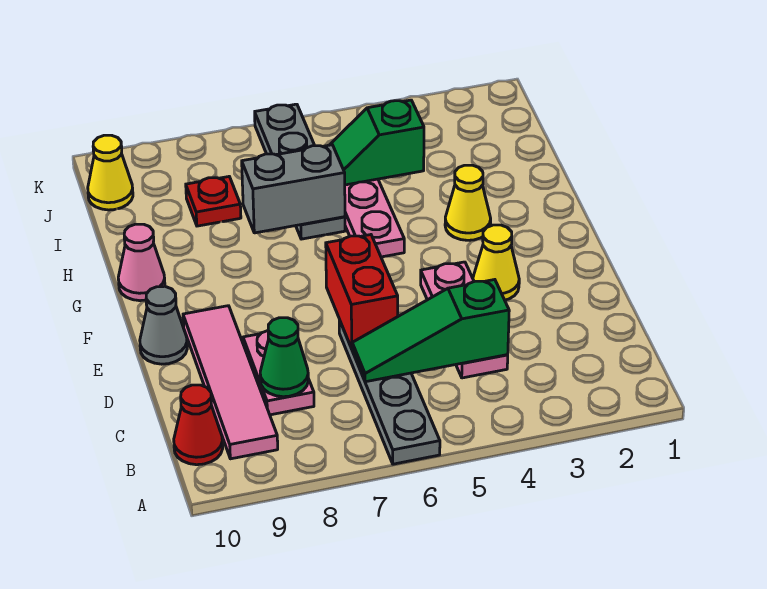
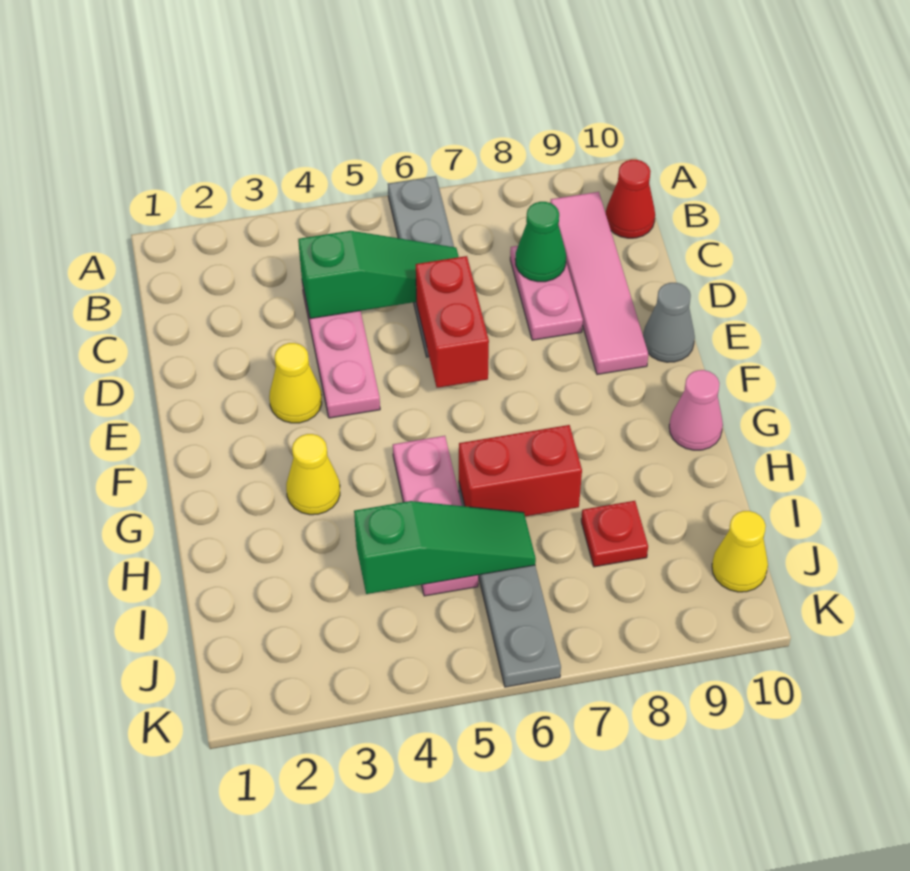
grey brick H6:H7 level 2 -> red brick H6:H7 level 2
green slope I4:I5 level 2 top 4 -> green slope I4:I6 level 2 top 4

